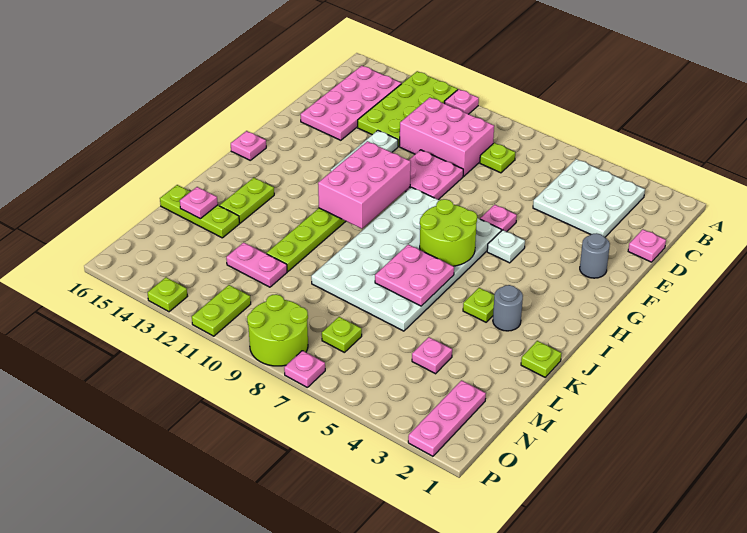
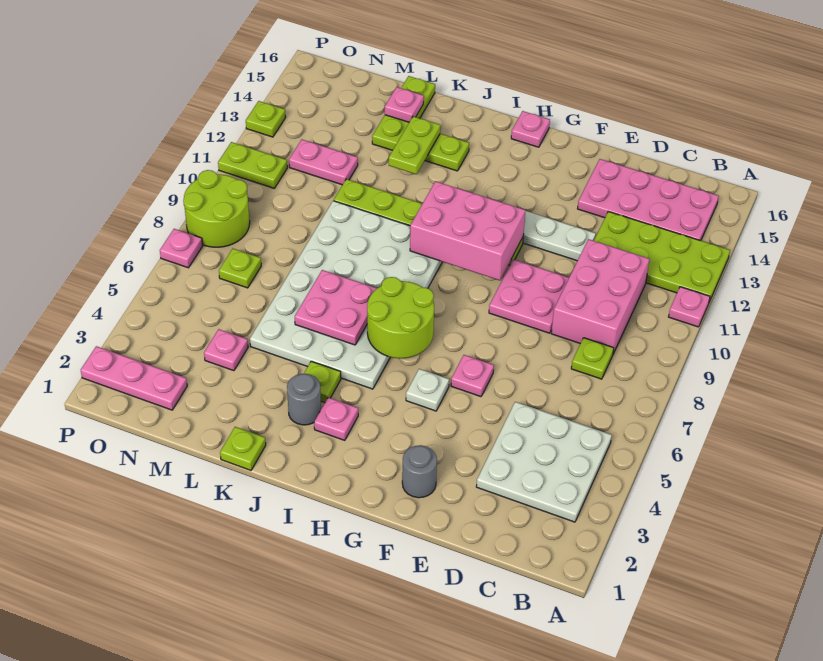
pink plate D1 level 1 -> pink plate I3 level 1
white plate G6:L9 level 1 -> white plate I5:L10 level 1
none -> lime plate K13:K14 level 2
pink plate M11:M12 level 1 -> pink plate M12:N12 level 1

